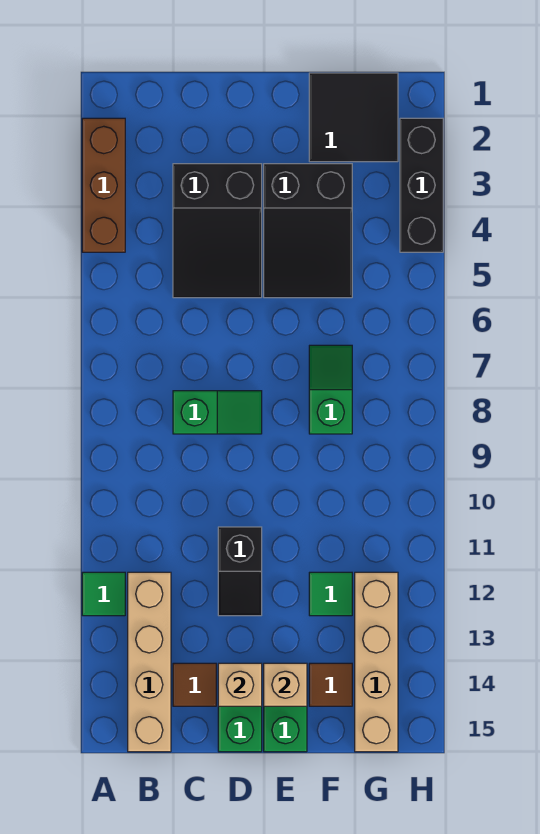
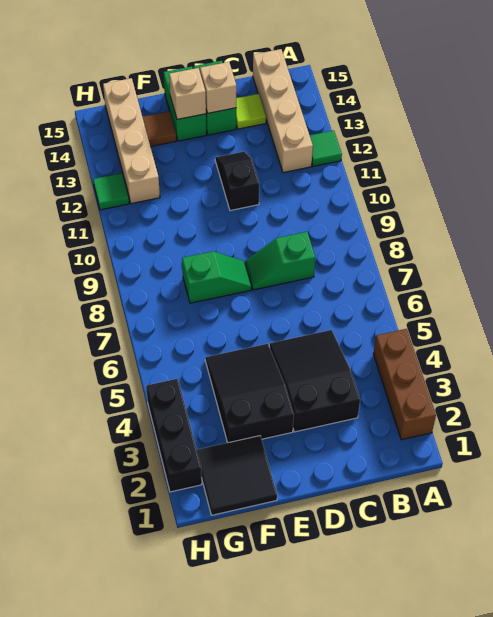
brown tile C14 level 1 -> lime tile C14 level 1
green slope F7:F8 level 1 top 8 -> green slope E8:F8 level 1 top F
green tile F12 level 1 -> green tile H12 level 1

